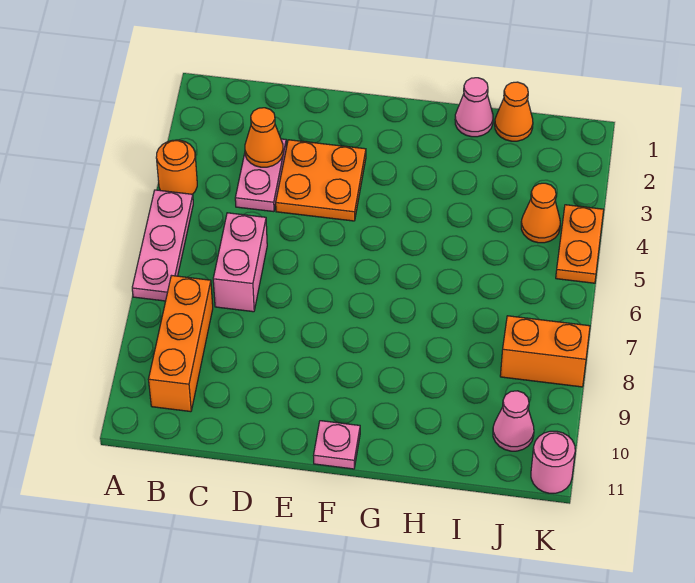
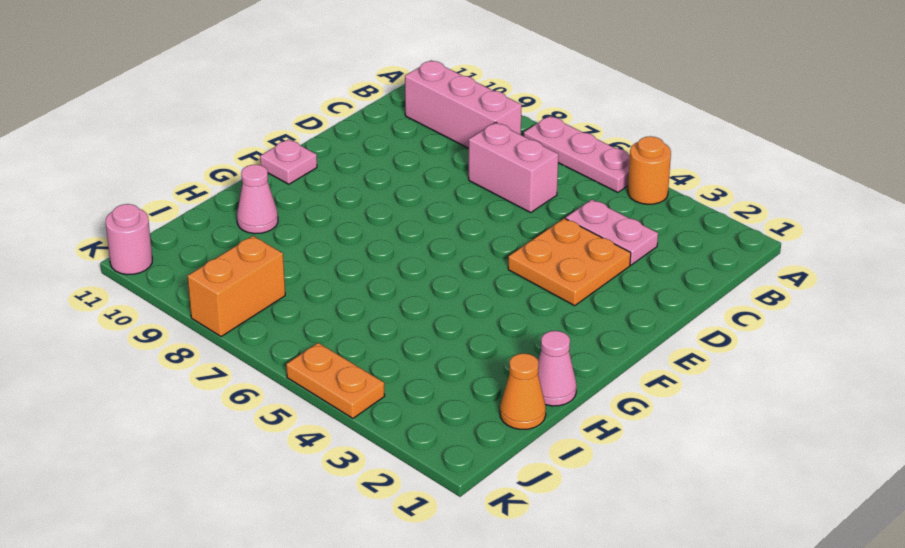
orange brick B8:B10 level 1 -> pink brick B8:B10 level 1
orange cone C3 level 2 -> none
orange cone J4 level 1 -> none
pink cone J10 level 1 -> pink cone H10 level 1

